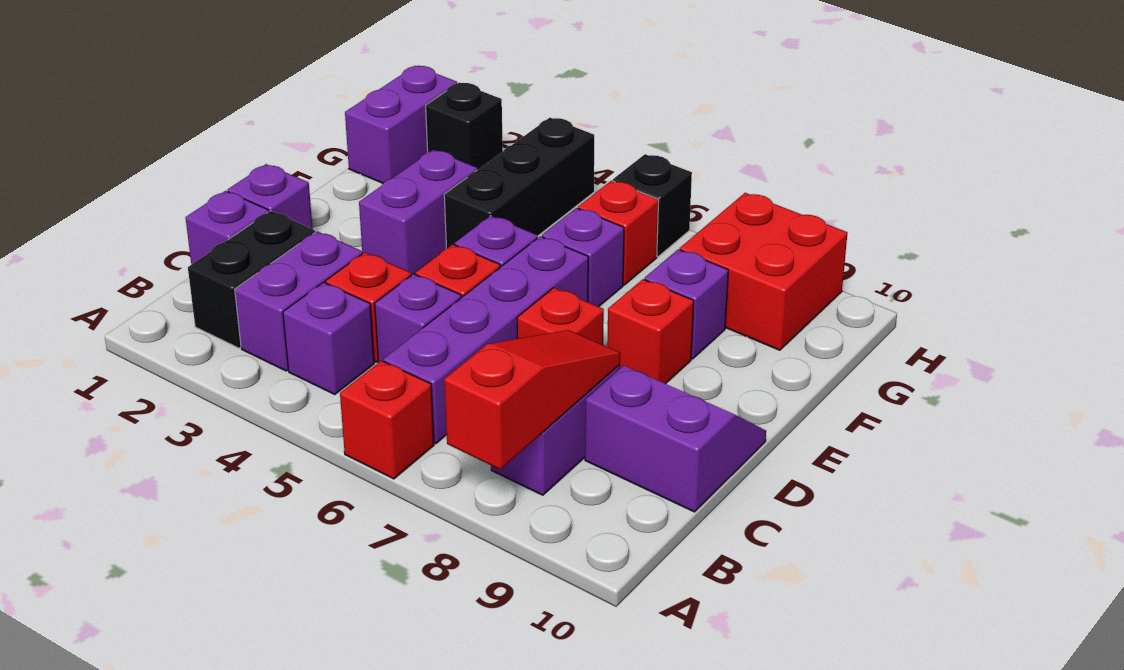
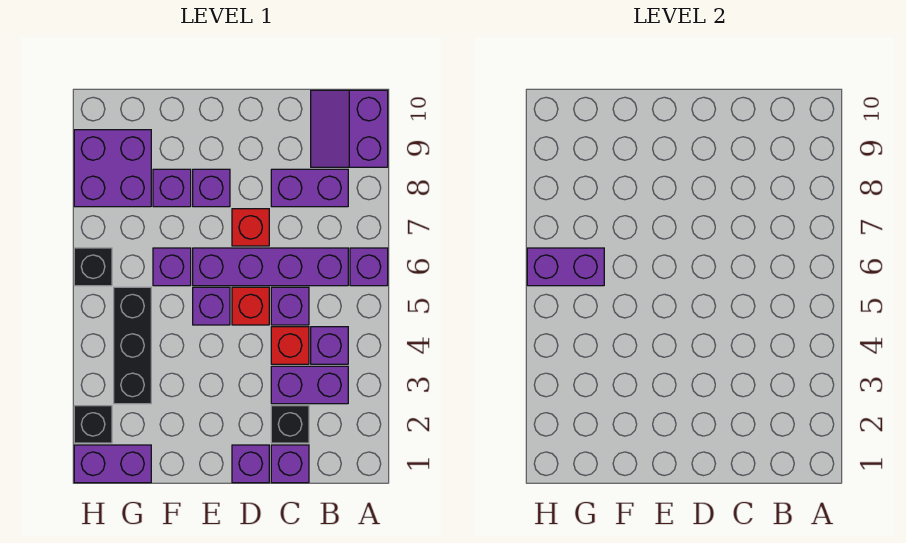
red brick A6 level 1 -> purple brick A6 level 1
red slope A8:C8 level 2 top A -> none
black brick B2:C2 level 1 -> black brick C2 level 1
purple slope C9:D10 level 1 top C -> purple slope A9:B10 level 1 top A
purple brick E3:F3 level 1 -> purple brick G6:H6 level 2
red brick E8 level 1 -> purple brick E8 level 1
black brick F4:H4 level 1 -> black brick G3:G5 level 1
red brick G6 level 1 -> none
red brick G8:H9 level 1 -> purple brick G8:H9 level 1

